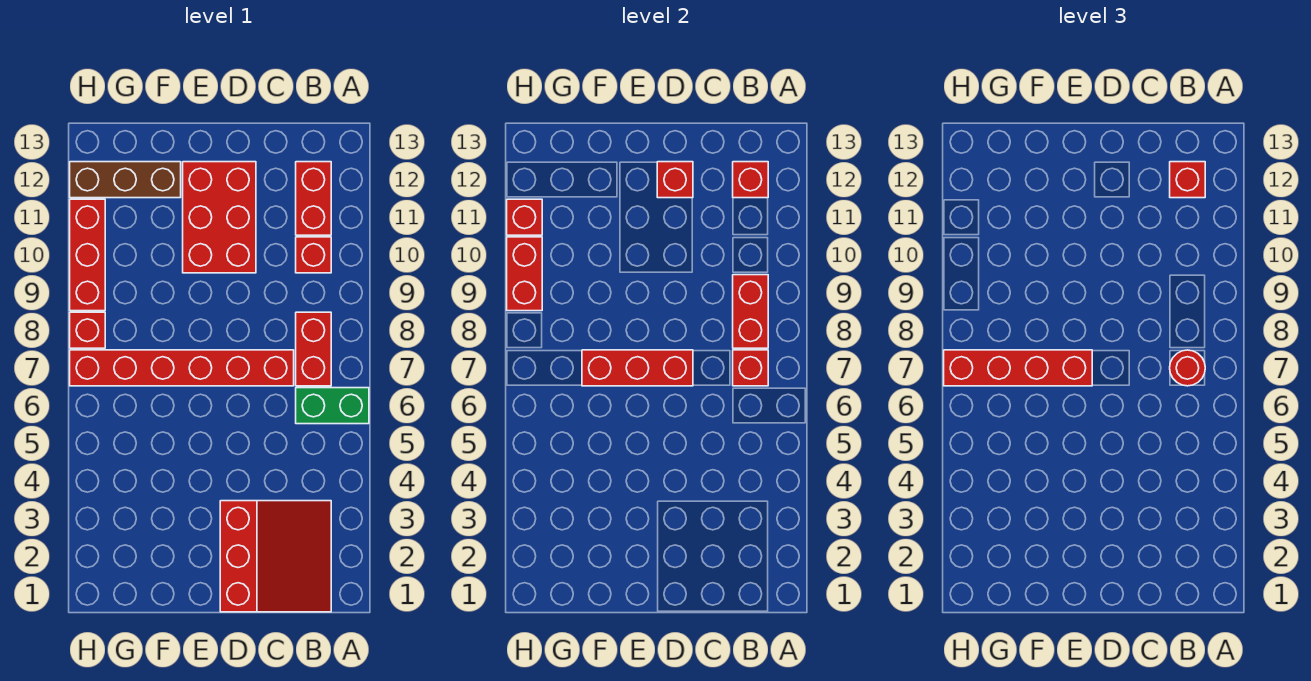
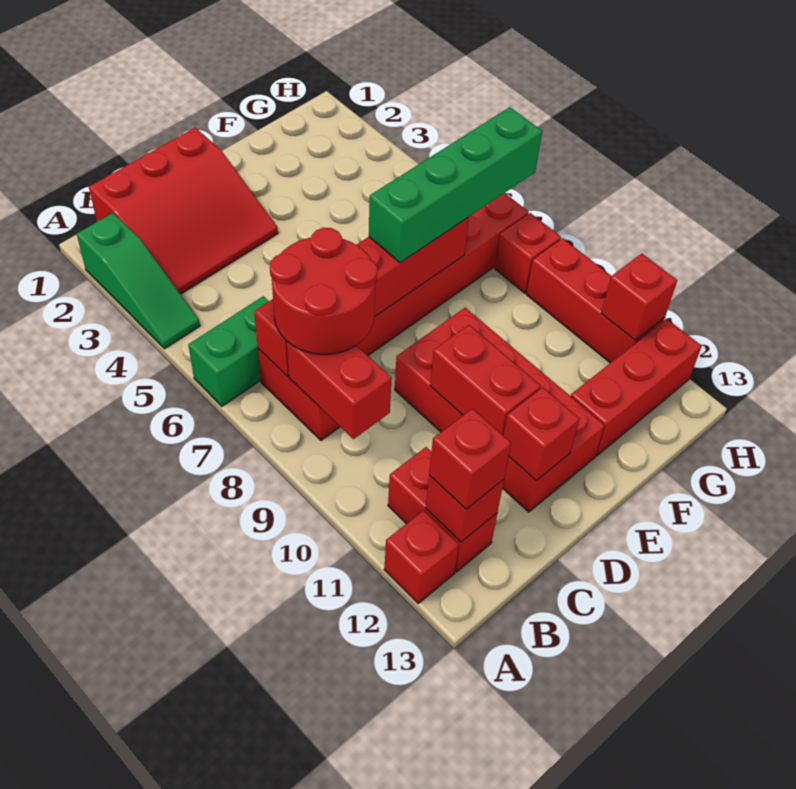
none -> green slope A2:A4 level 1 top 2
red slope B1:D3 level 1 top D -> red slope B1:D3 level 1 top 1
red round brick B7 level 3 -> red round brick B7:C8 level 3
red brick B10 level 1 -> red brick A12 level 1
red brick D10:E12 level 1 -> red brick D9:E12 level 1
red brick E7:H7 level 3 -> green brick E7:H7 level 3
brown brick F12:H12 level 1 -> red brick F12:H12 level 1
red brick H9:H10 level 2 -> red brick D10:D11 level 2

